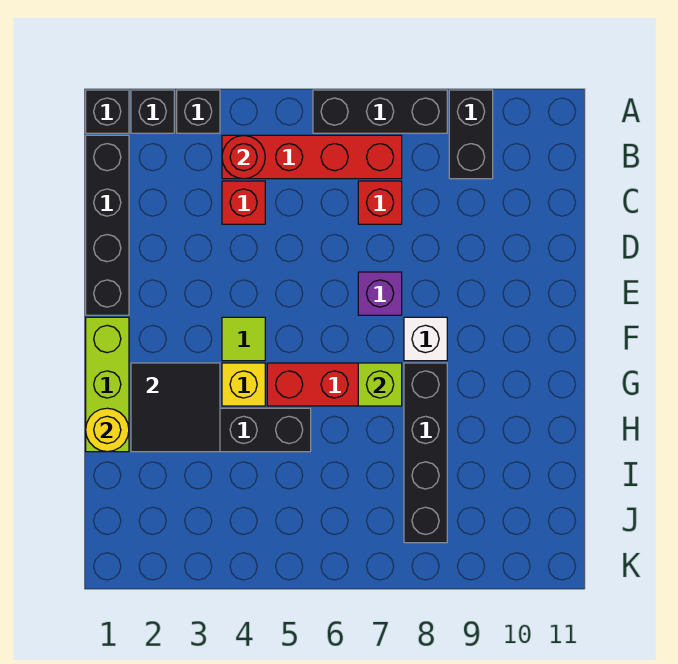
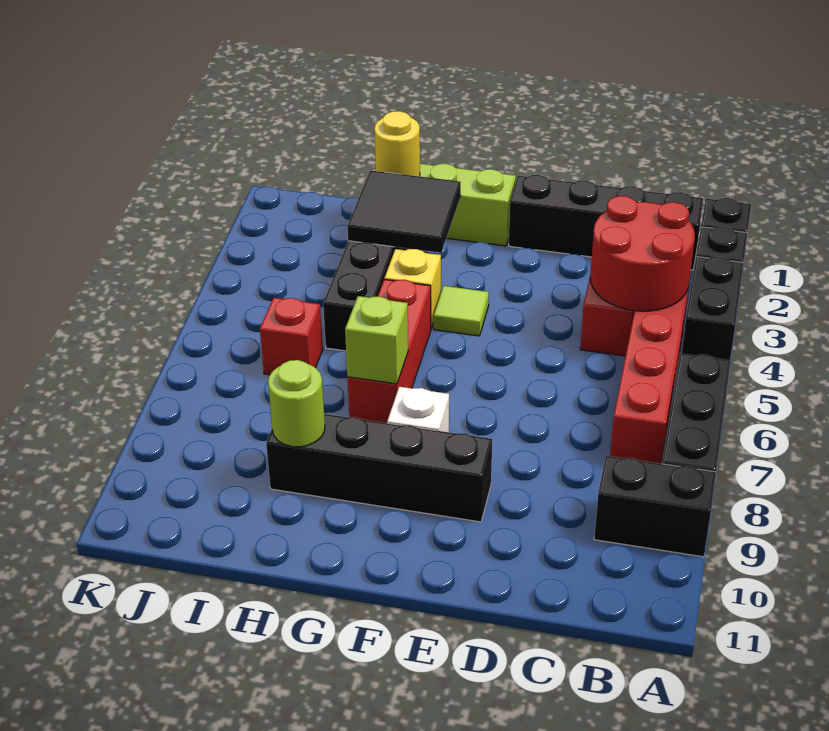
black brick A3 level 1 -> black brick A3:A4 level 1
red round brick B4 level 2 -> red round brick B3:C4 level 2
red brick C7 level 1 -> red brick I6 level 1
purple brick E7 level 1 -> none
black brick G8:J8 level 1 -> black brick E9:H9 level 1
none -> lime round brick H9 level 2

